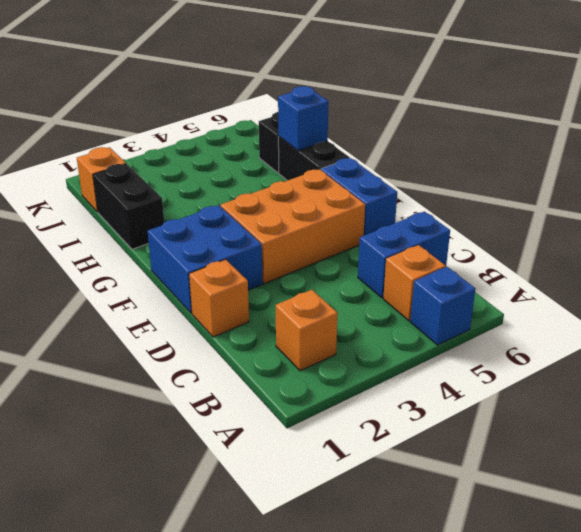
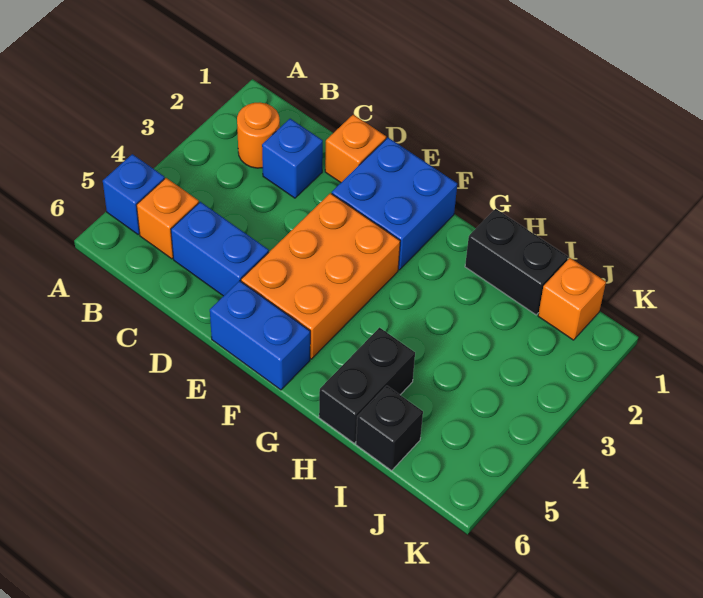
orange brick B2 level 1 -> orange round brick B2 level 1
blue brick C5:C6 level 1 -> blue brick C5:D5 level 1
black brick G6:H6 level 1 -> black brick H5:H6 level 1
blue brick H6 level 2 -> blue brick C2 level 1

